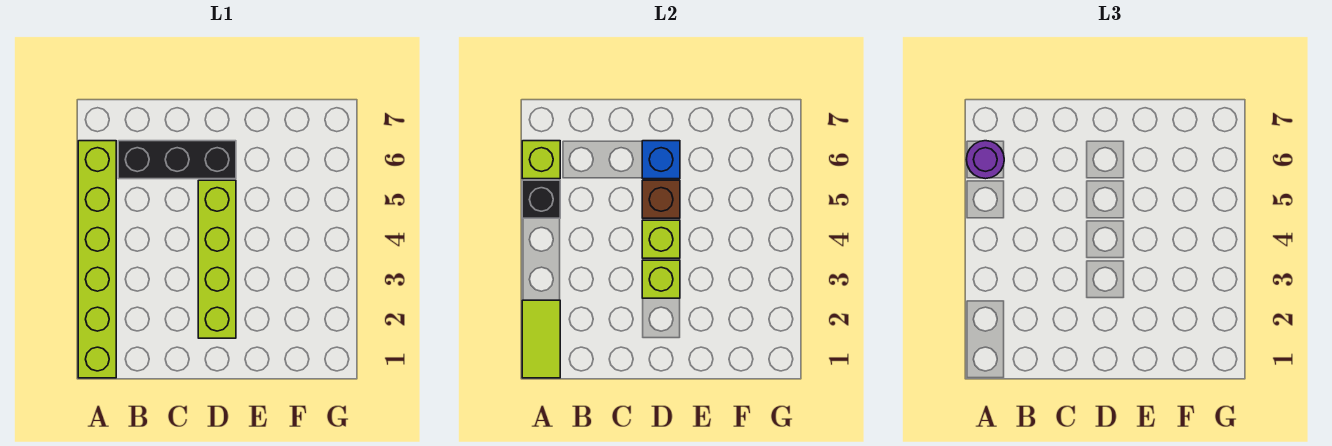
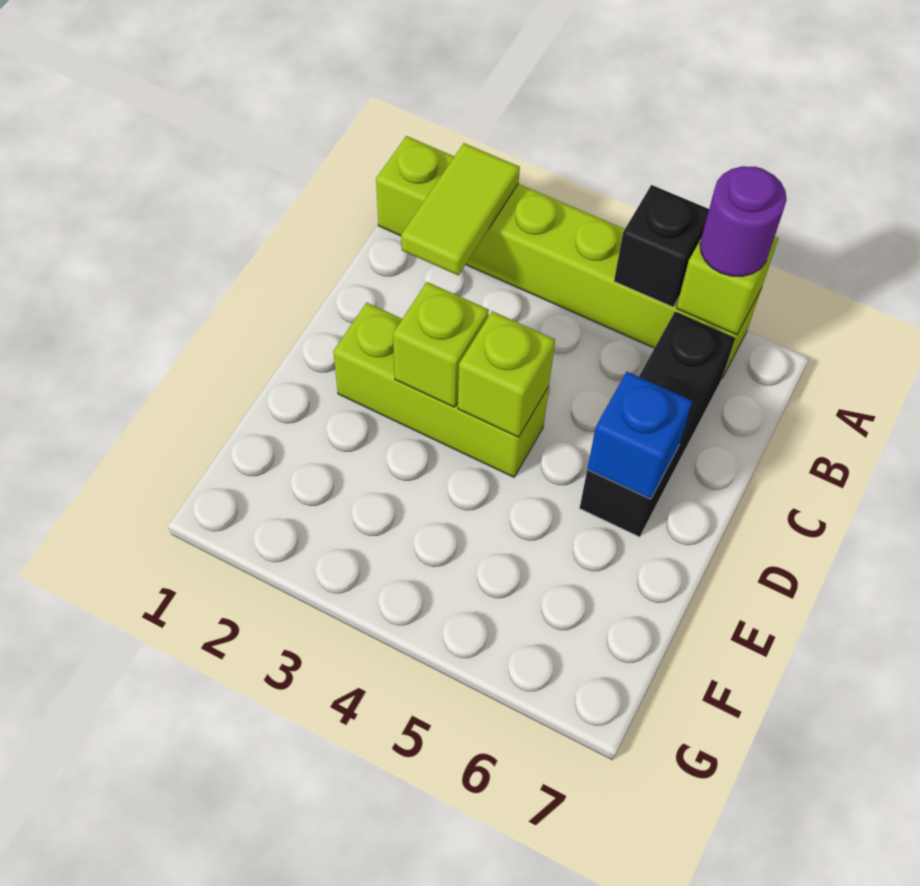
lime tile A1:A2 level 2 -> lime tile A2:B2 level 2
lime brick D2:D5 level 1 -> lime brick D2:D4 level 1
brown brick D5 level 2 -> none

